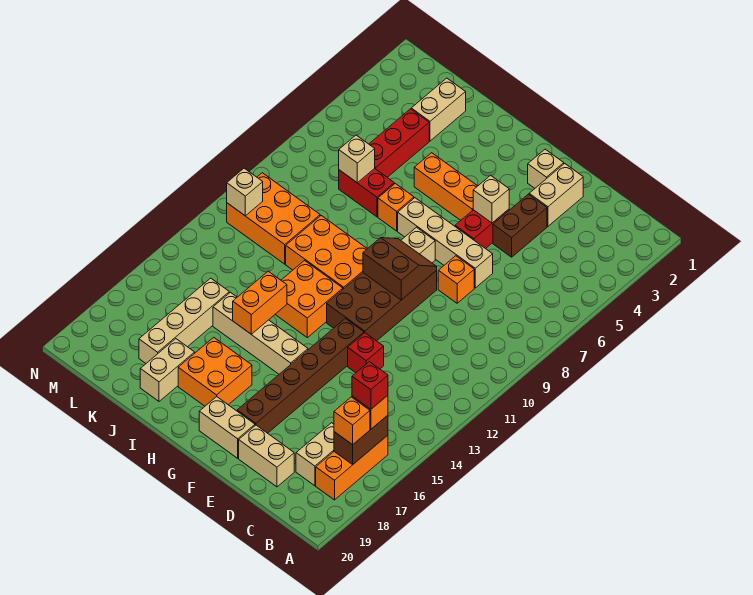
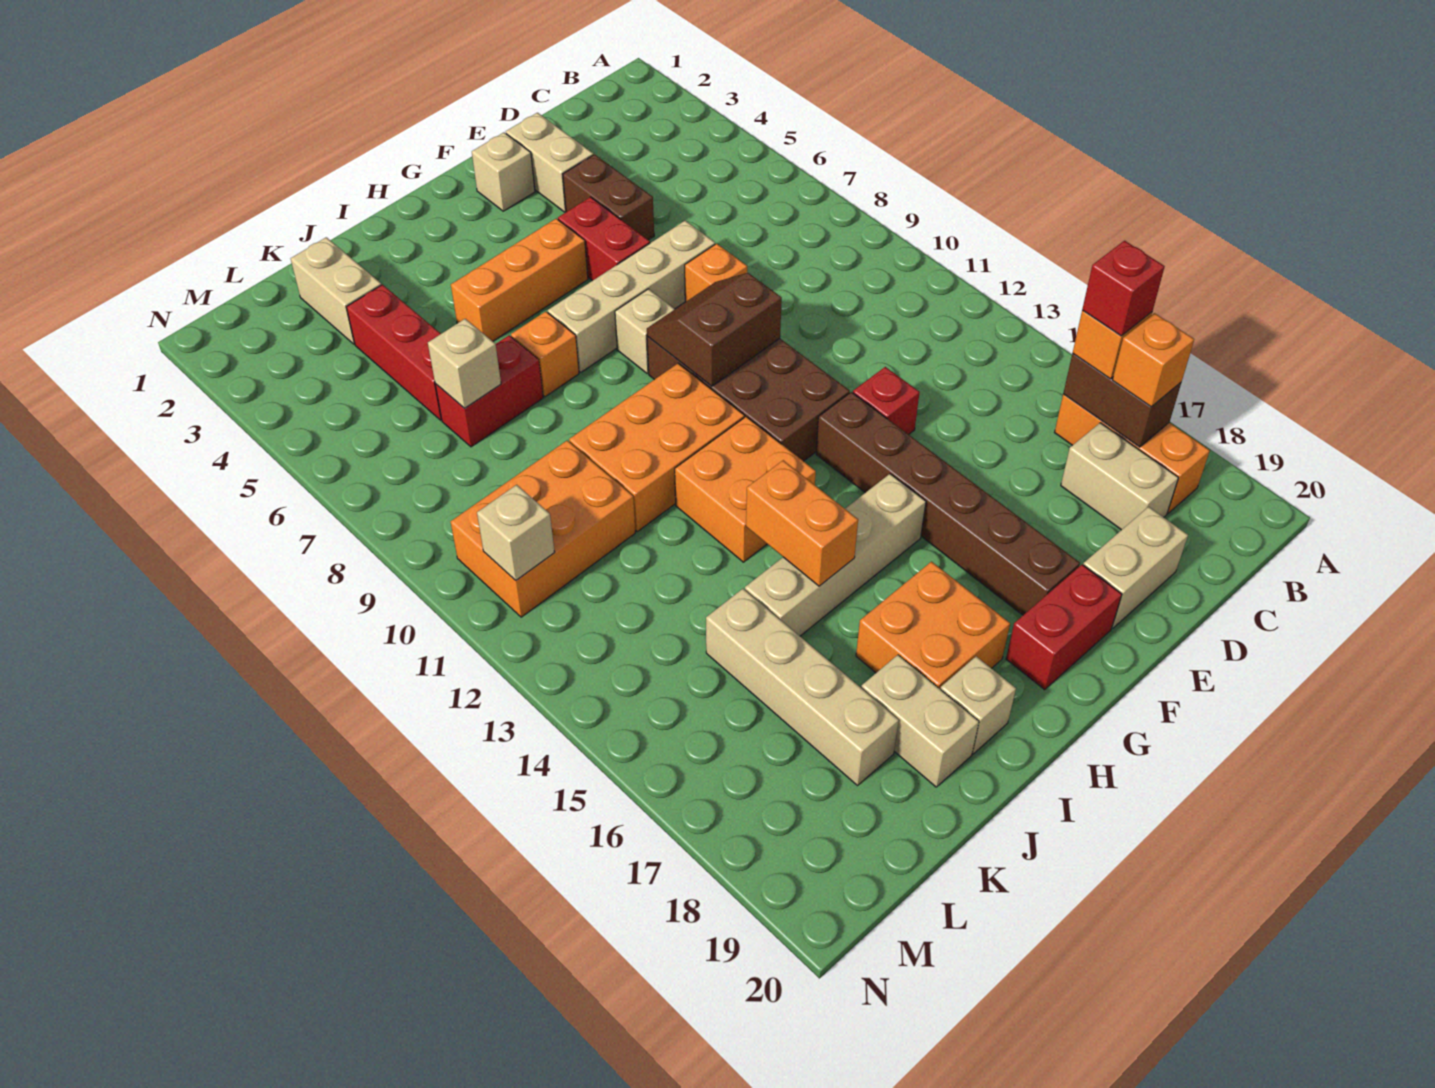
tan brick F5 level 2 -> tan brick I19 level 1
tan brick F19:G19 level 1 -> red brick F19:G19 level 1

